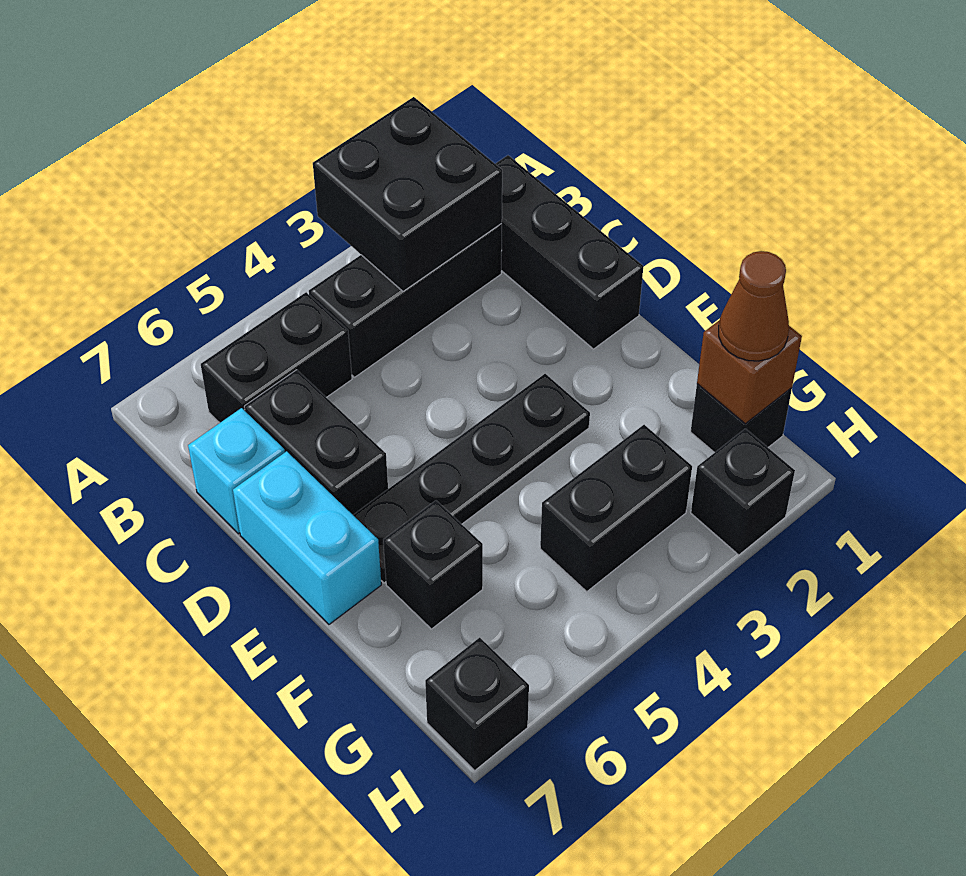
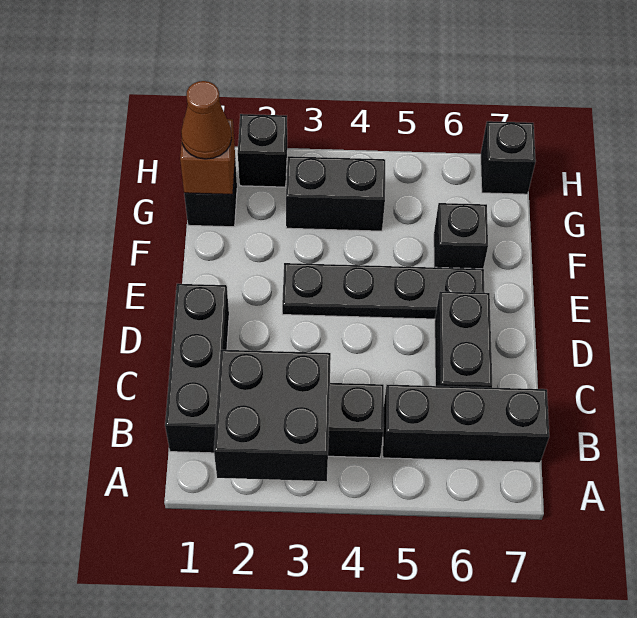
black brick B5:B6 level 1 -> black brick B5:B7 level 1
cyan brick C7 level 1 -> none
cyan brick D7:E7 level 1 -> none

